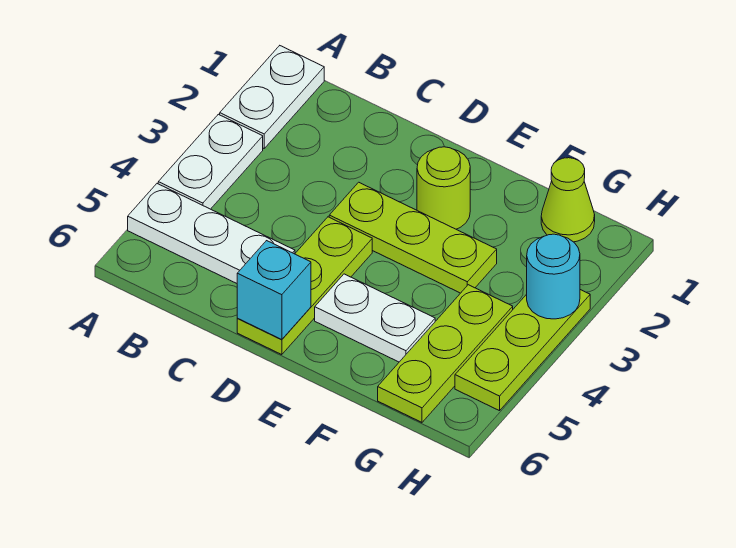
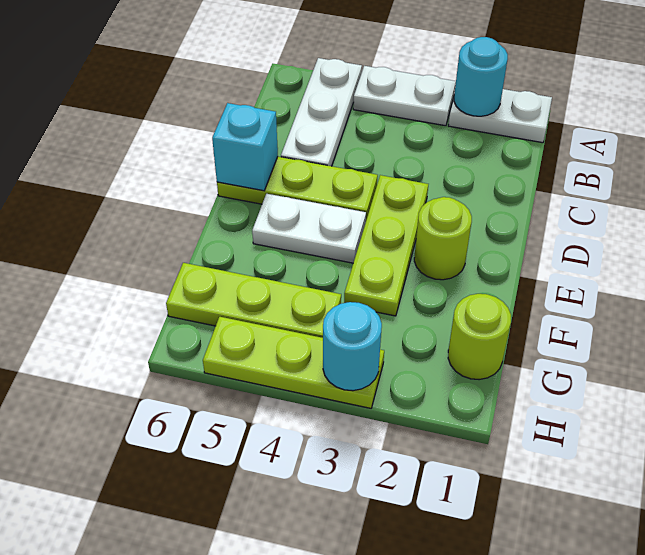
none -> cyan round brick A2 level 2
white plate E5:F5 level 1 -> white plate E4:E5 level 1
lime cone G1 level 1 -> lime round brick G1 level 1

